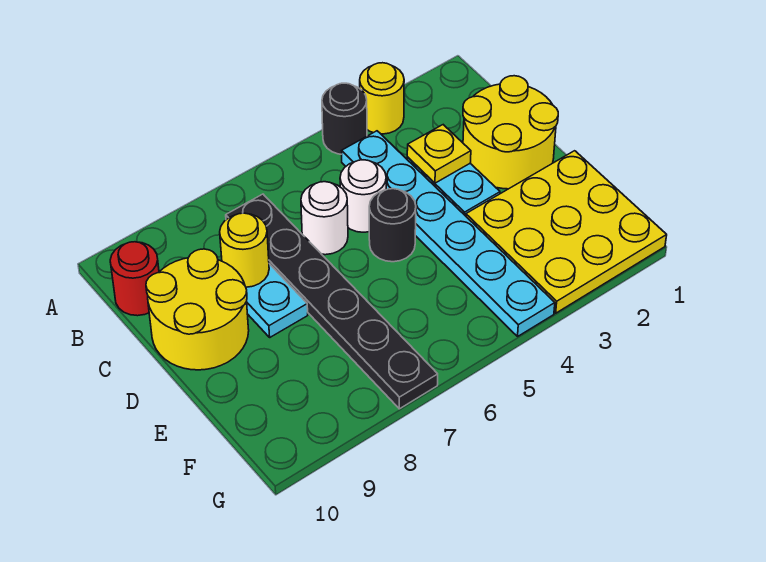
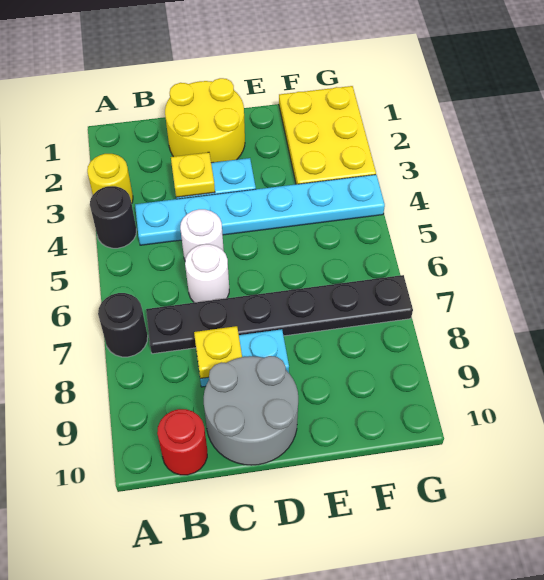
yellow round brick C8 level 2 -> yellow plate C8 level 2
yellow round brick C9:D10 level 1 -> grey round brick C9:D10 level 1
black round brick D5 level 1 -> black round brick A7 level 1
yellow plate E1:G3 level 1 -> yellow plate F1:G3 level 1

